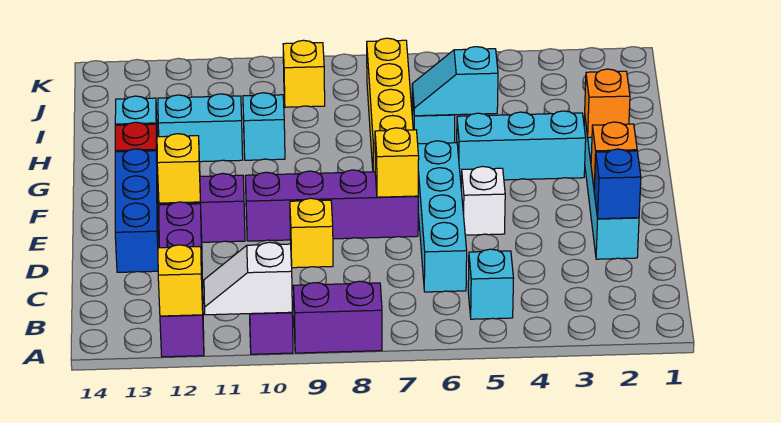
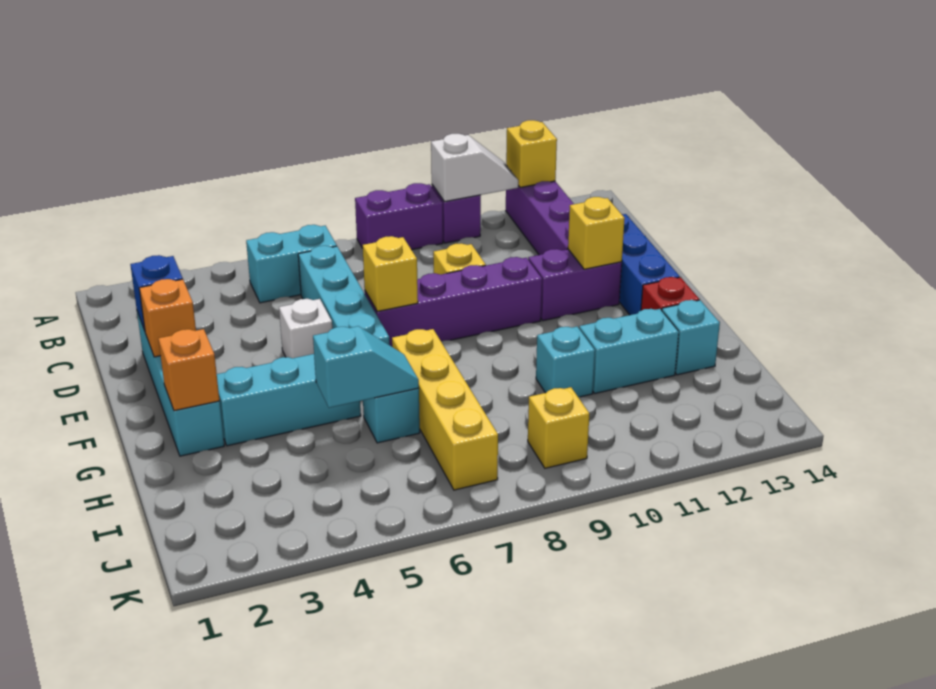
cyan brick B5 level 1 -> cyan brick B5:B6 level 1

